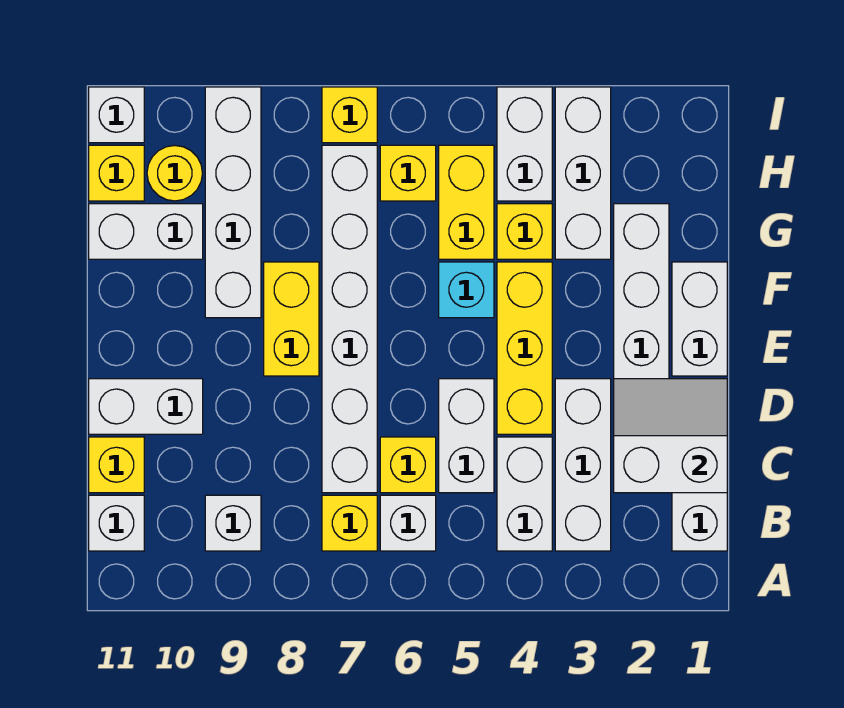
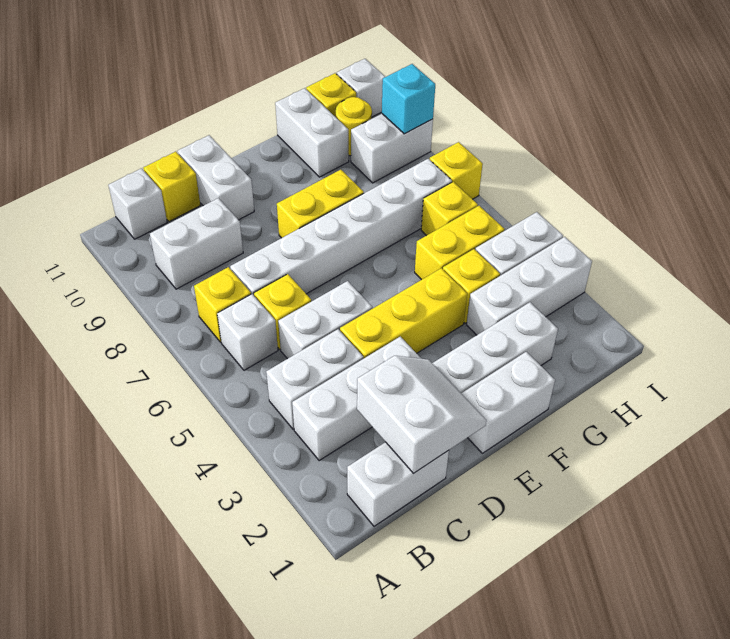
white brick B9 level 1 -> white brick B9:C9 level 1
cyan brick F5 level 1 -> cyan brick I9 level 2
white brick F9:I9 level 1 -> white brick H9:I9 level 1

